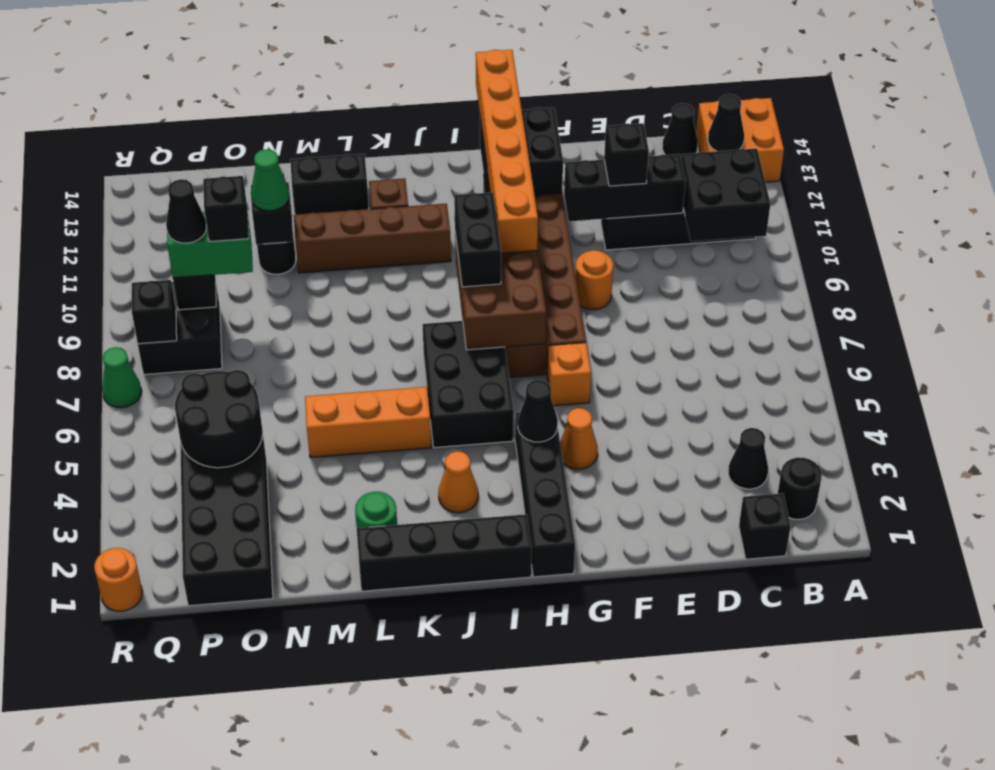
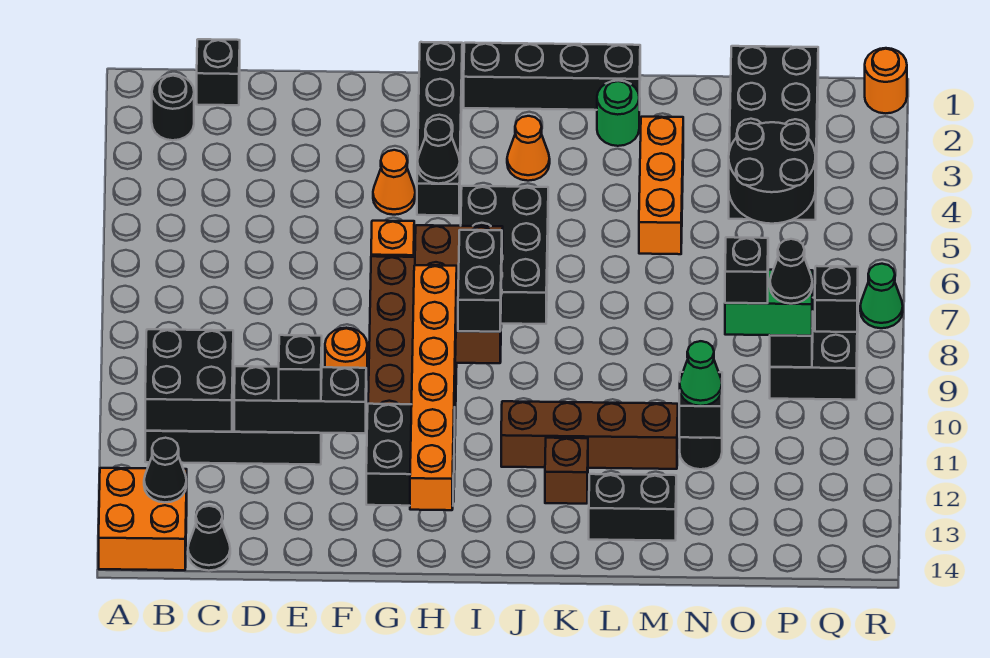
black cone C3 level 1 -> none
orange brick K5:M5 level 1 -> orange brick M3:M5 level 1

